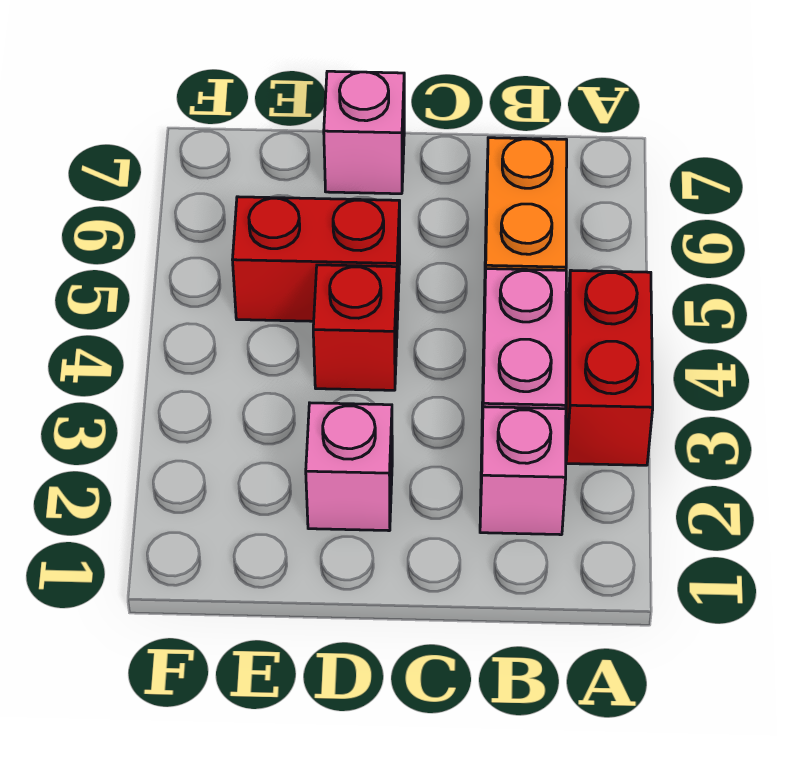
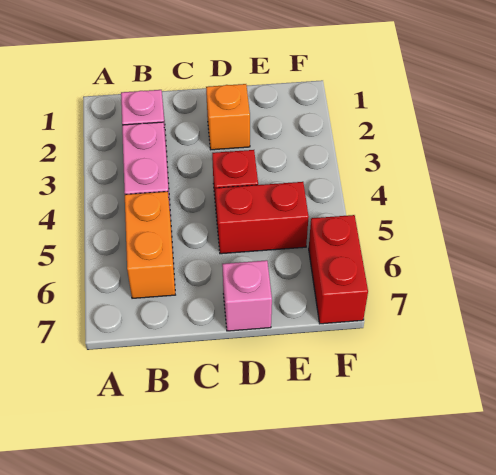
red brick A3:A4 level 1 -> red brick F6:F7 level 1
pink brick D2 level 1 -> orange brick D2 level 1

